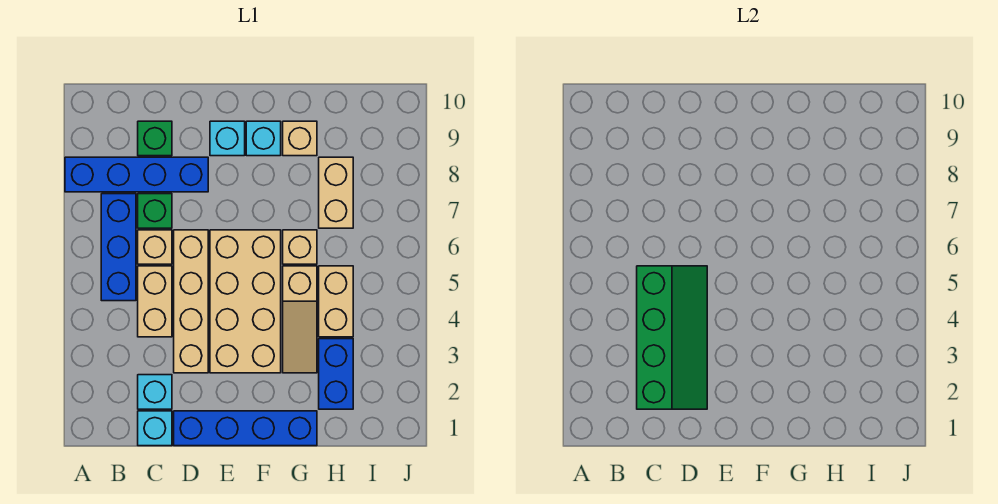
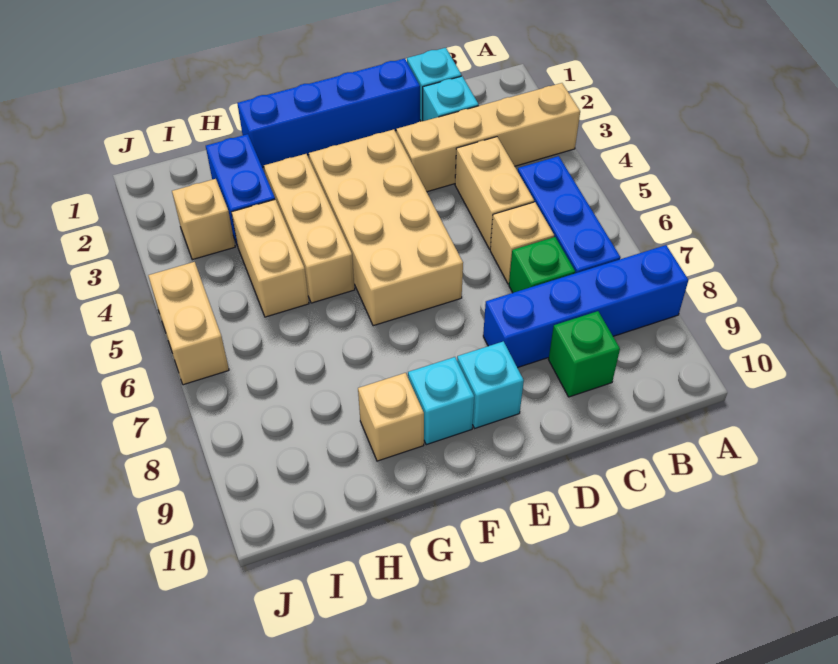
green slope C2:D5 level 2 top C -> none
tan brick D3:D6 level 1 -> tan brick A3:D3 level 1
tan slope G3:G5 level 1 top 5 -> tan brick G3:G5 level 1
tan brick G6 level 1 -> tan brick I3 level 1
tan brick H7:H8 level 1 -> tan brick J5:J6 level 1

